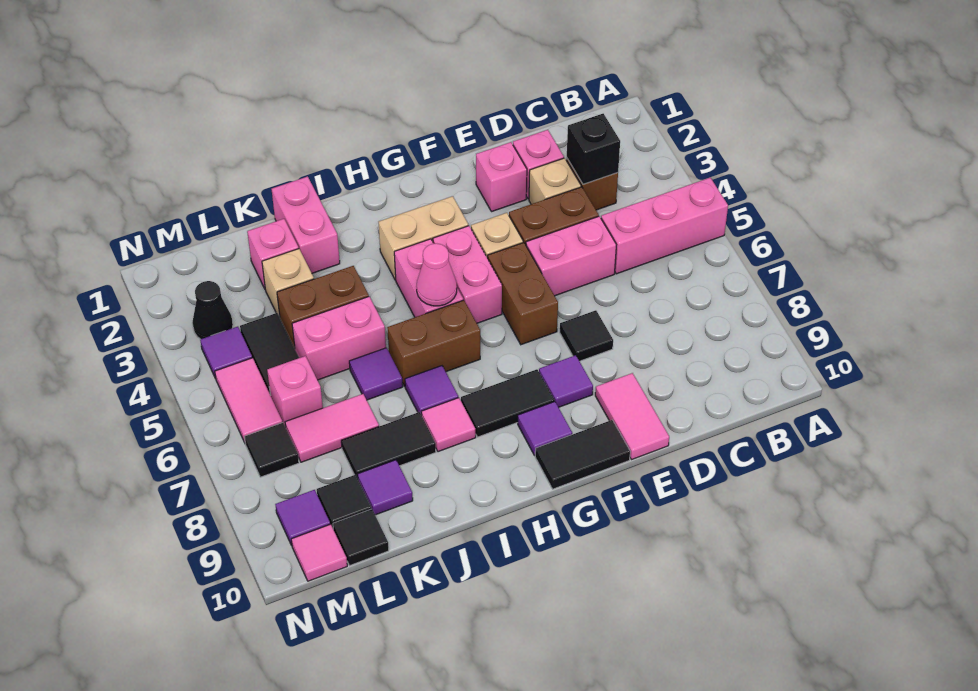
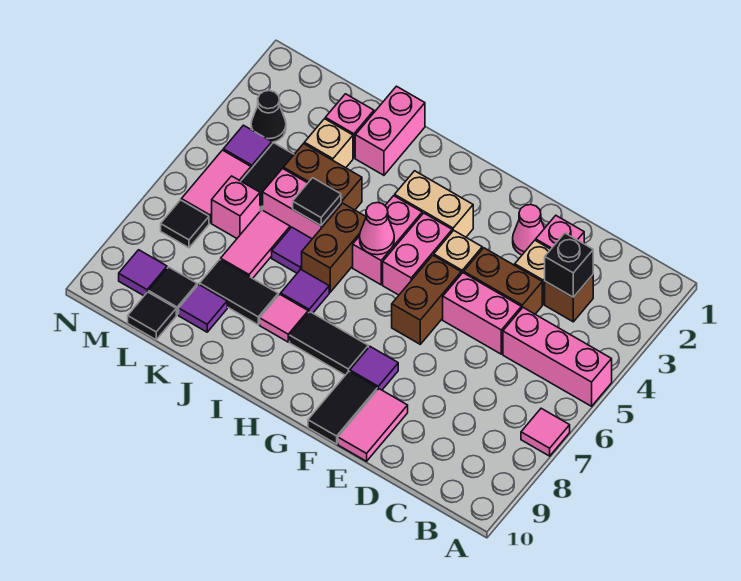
pink brick E2 level 1 -> pink cone E2 level 1
black tile E7 level 1 -> black tile J5 level 2
black tile F10:G10 level 1 -> black tile F9:F10 level 1
purple tile G9 level 1 -> none
brown brick H6:I6 level 1 -> brown brick I5:I6 level 1
pink tile K7:L7 level 1 -> pink tile K6:K7 level 1
pink tile M10 level 1 -> pink tile A7 level 1

